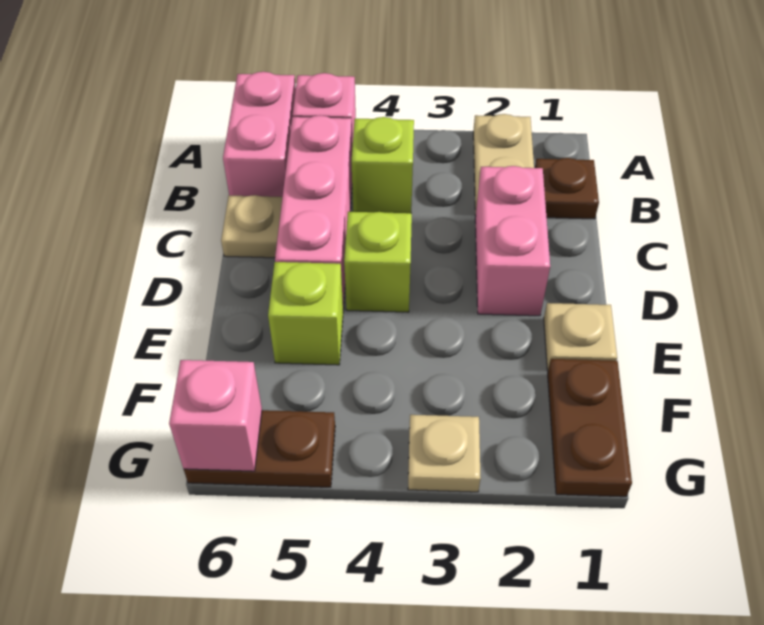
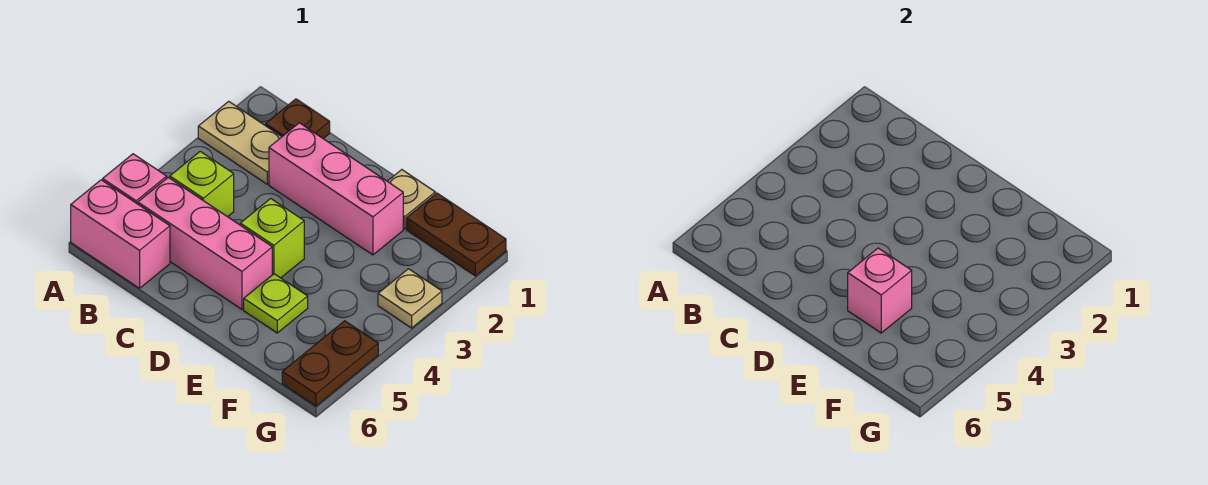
pink brick C2:D2 level 1 -> pink brick C2:E2 level 1
tan plate C6 level 1 -> none
lime brick E5 level 1 -> lime plate E5 level 1
pink brick G6 level 2 -> pink brick E5 level 2

